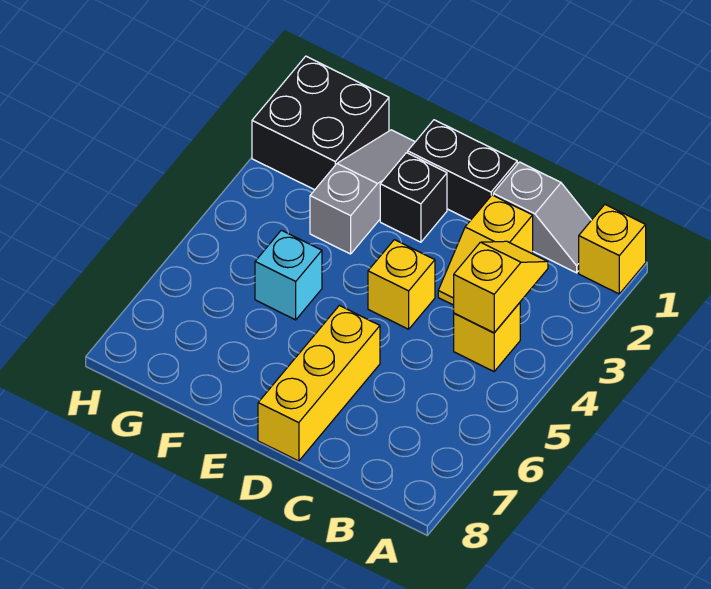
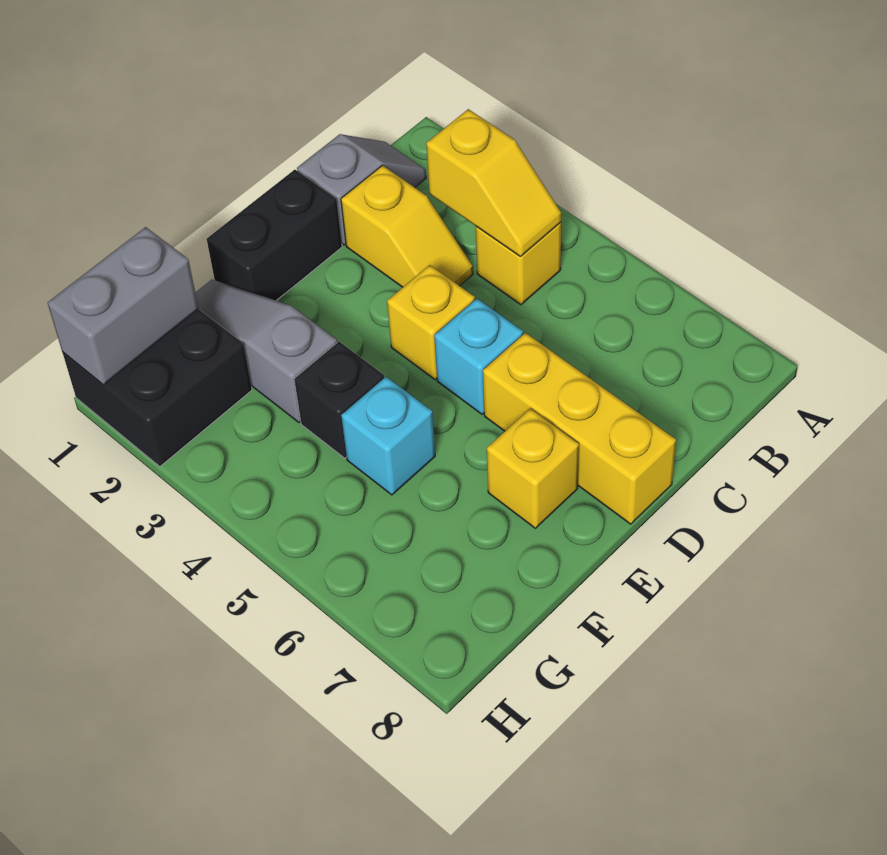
yellow brick A1 level 1 -> yellow brick E7 level 1
yellow slope B3:B4 level 2 top 4 -> yellow slope B3:B4 level 2 top 3
none -> cyan brick D5 level 1
black brick E2 level 1 -> black brick F4 level 1
none -> grey brick G1:H1 level 2

